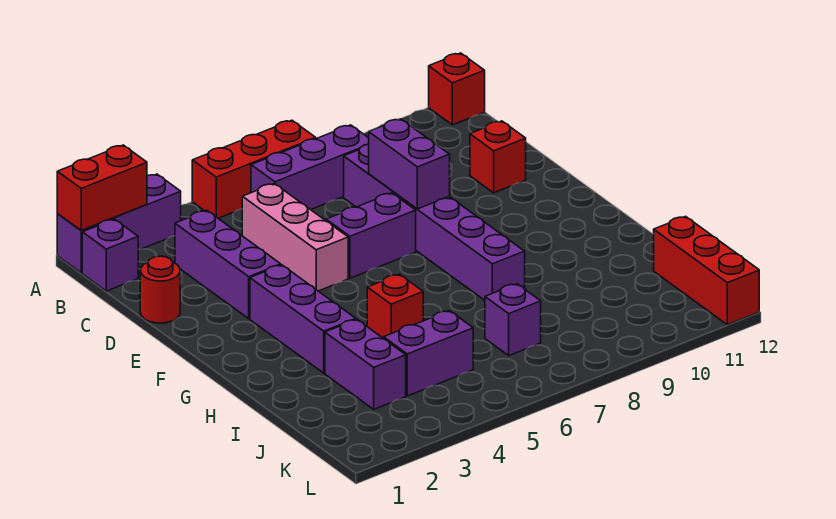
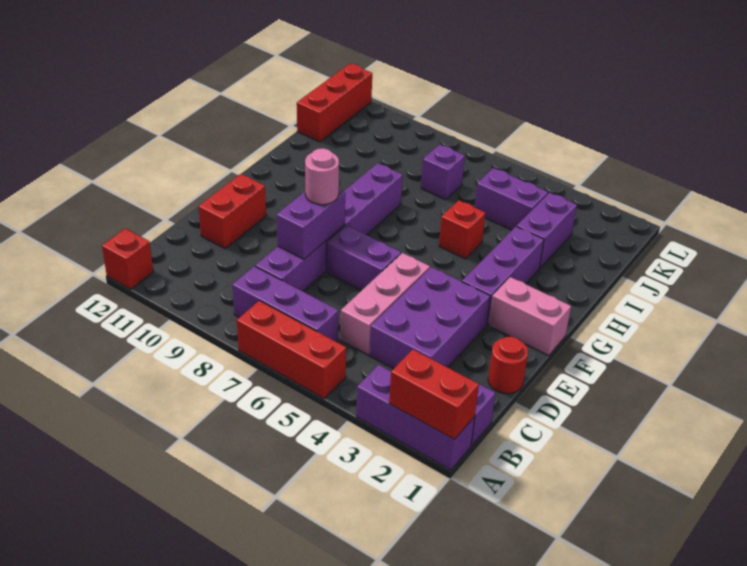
purple brick C3:E3 level 1 -> purple brick C3:E4 level 1
red brick D11 level 1 -> red brick D11:E11 level 1
none -> pink round brick E8 level 3
none -> pink brick F1:F2 level 1

